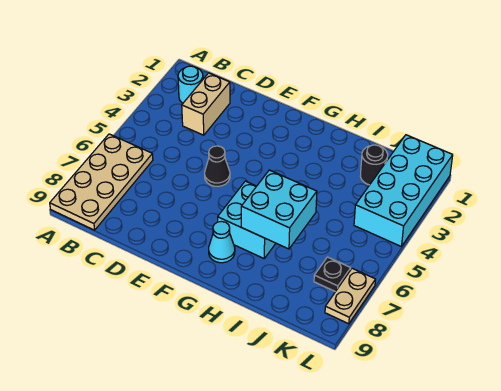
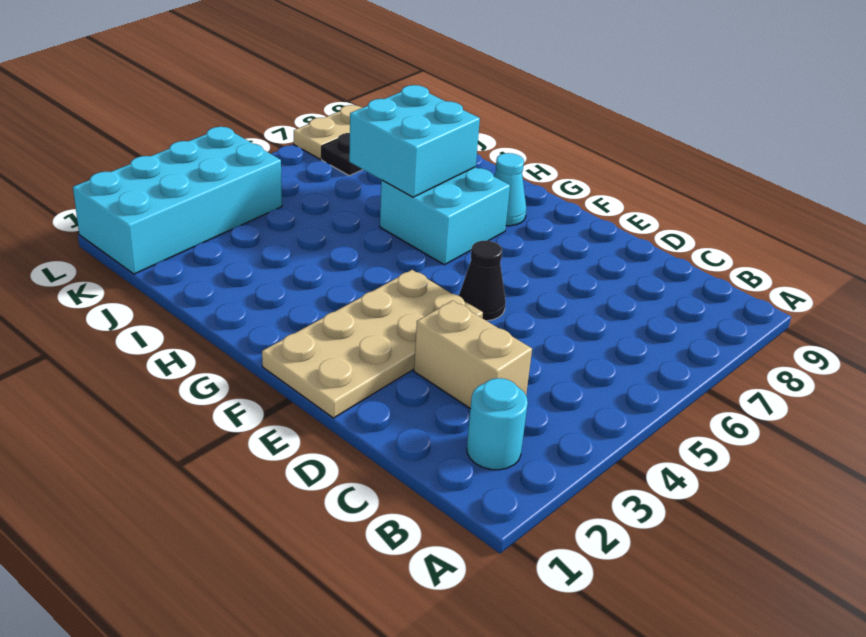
tan plate A6:B9 level 1 -> tan plate E1:F4 level 1
tan brick C2:C3 level 1 -> tan brick C3:D3 level 1
black round brick J2 level 1 -> none

